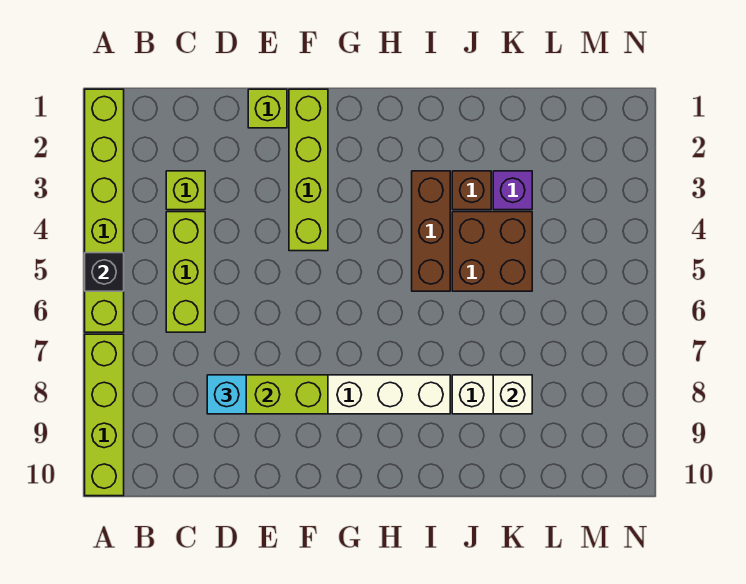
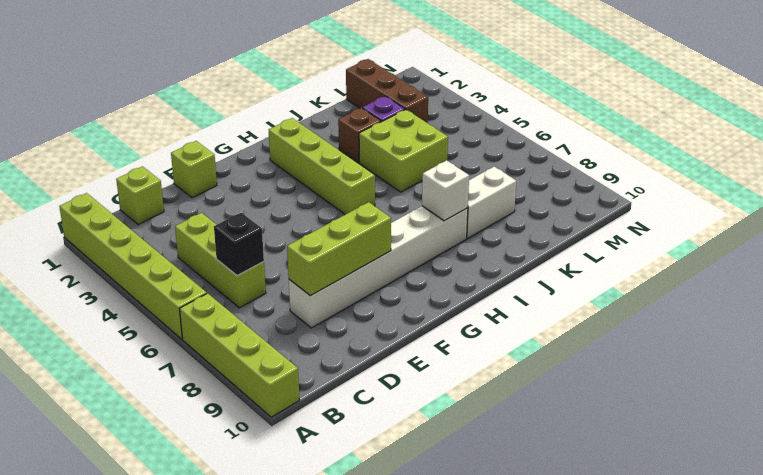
black brick A5 level 2 -> black brick C6 level 2
lime brick C3 level 1 -> lime brick C1 level 1
cyan brick D8 level 3 -> none
lime brick F1:F4 level 1 -> lime brick H2:H5 level 1
brown brick I3:I5 level 1 -> brown brick L1:L3 level 1
brown brick J4:K5 level 1 -> lime brick J4:K5 level 1
white brick K8 level 2 -> white brick I8 level 2

